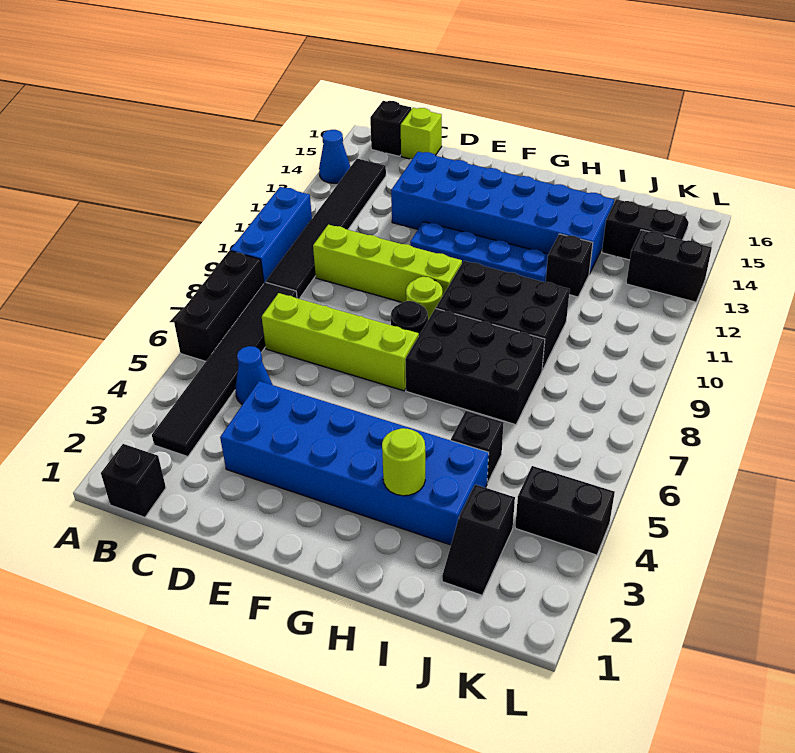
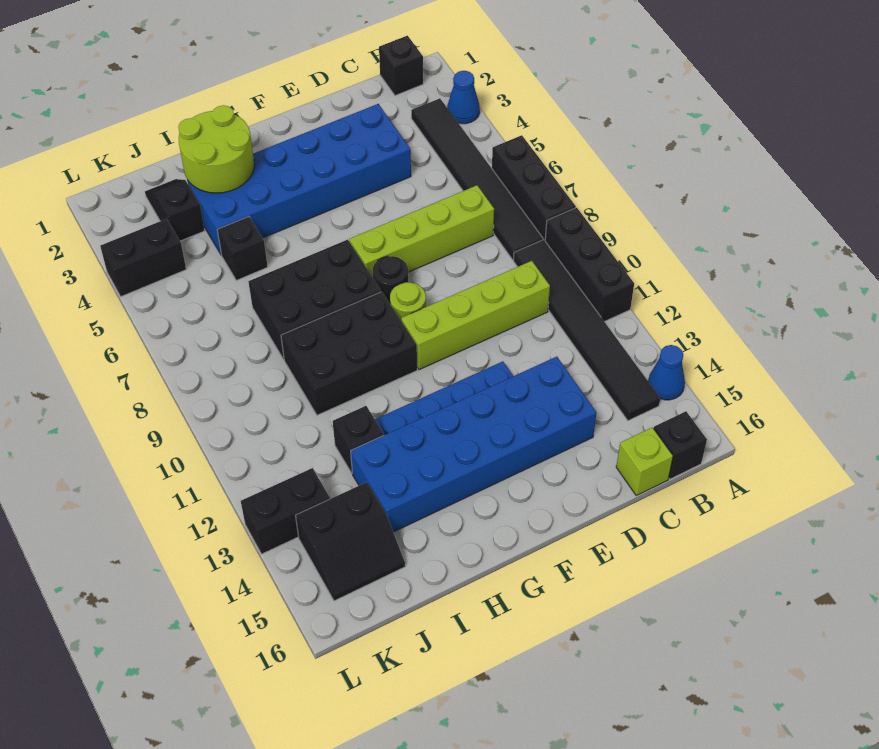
blue brick A9:A11 level 1 -> black brick A9:A11 level 1
blue cone C5 level 1 -> blue cone A3 level 1
lime round brick H3 level 2 -> lime round brick H2:I3 level 2

